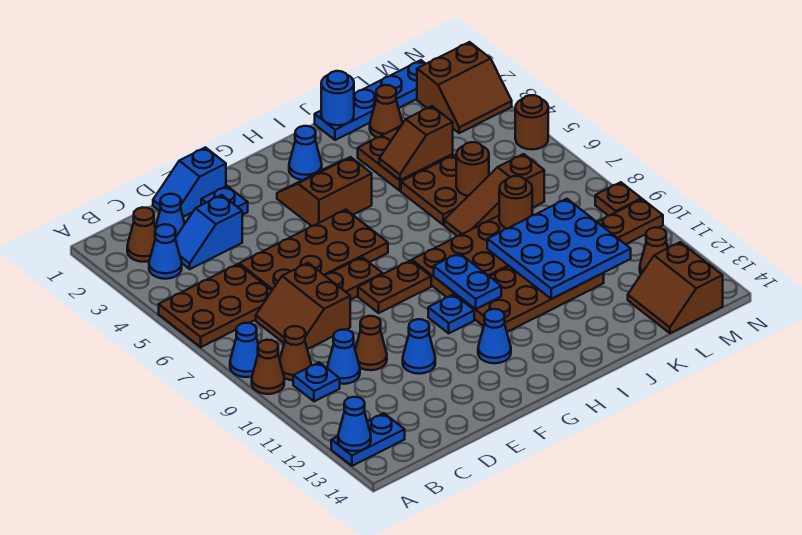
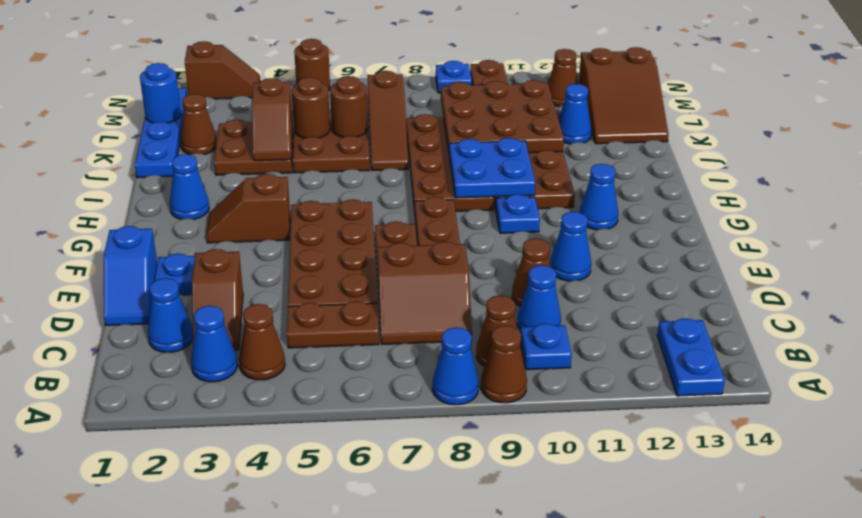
brown plate A5:C6 level 1 -> brown plate C5:C6 level 1
blue cone A13 level 2 -> blue cone K12 level 1
brown cone B2 level 1 -> brown cone B4 level 1
blue slope C3:D3 level 1 top D -> brown slope C3:D3 level 1 top D
brown slope G3:H4 level 1 top 4 -> brown slope G3:G4 level 1 top 4
blue plate H9:H10 level 2 -> blue plate H9:I10 level 2
blue round brick J1 level 2 -> blue round brick L1 level 2
blue plate J9:L11 level 2 -> brown plate J9:L11 level 2
brown round brick K8 level 2 -> brown round brick K5 level 2
brown slope L13:M14 level 1 top M -> brown slope K13:M14 level 1 top M
brown slope M2:N3 level 1 top 2 -> brown slope N2:N3 level 1 top 2
brown plate N9 level 1 -> blue plate N9 level 1

